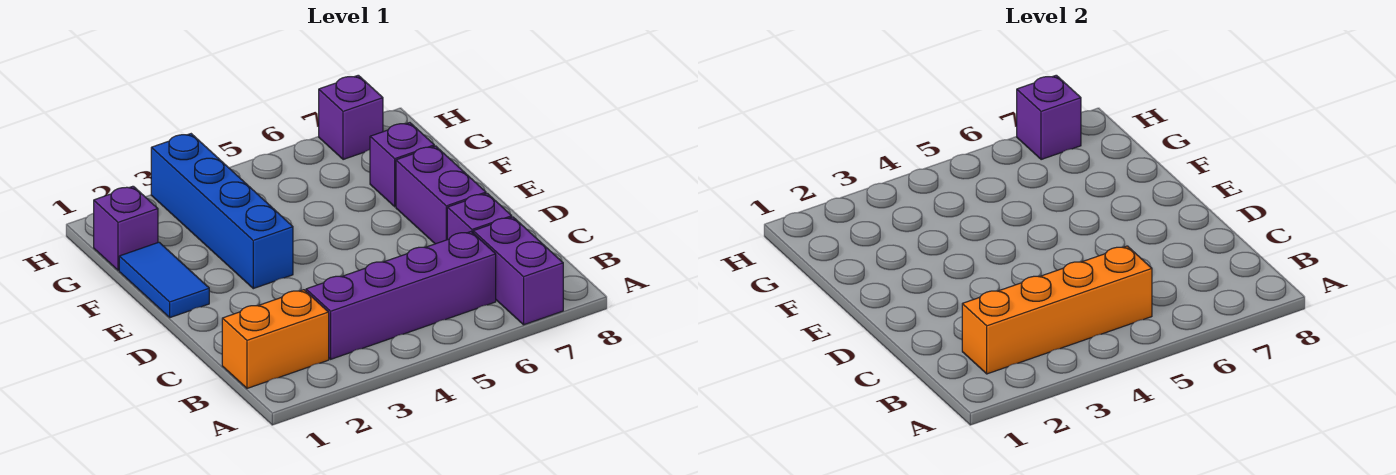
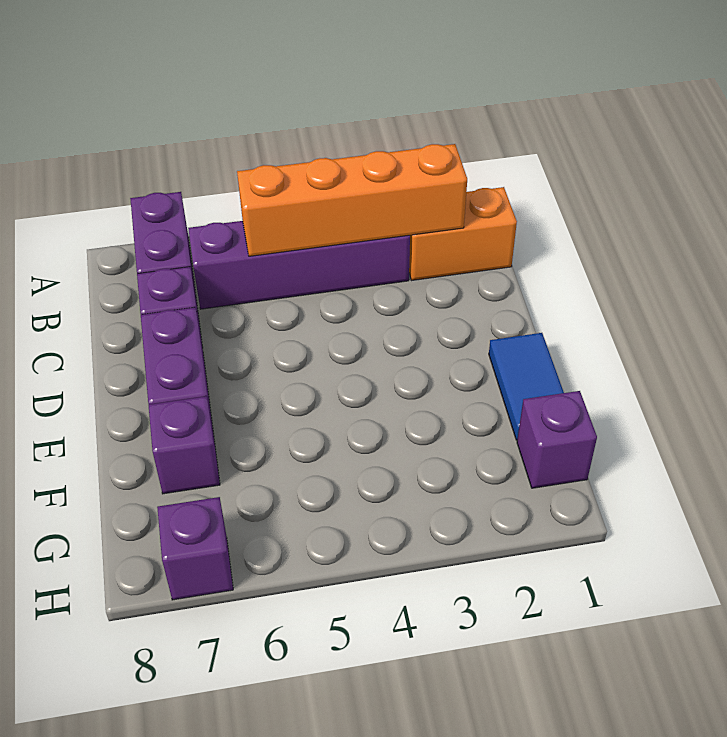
blue brick E3:H3 level 1 -> none
purple brick H7 level 2 -> none

